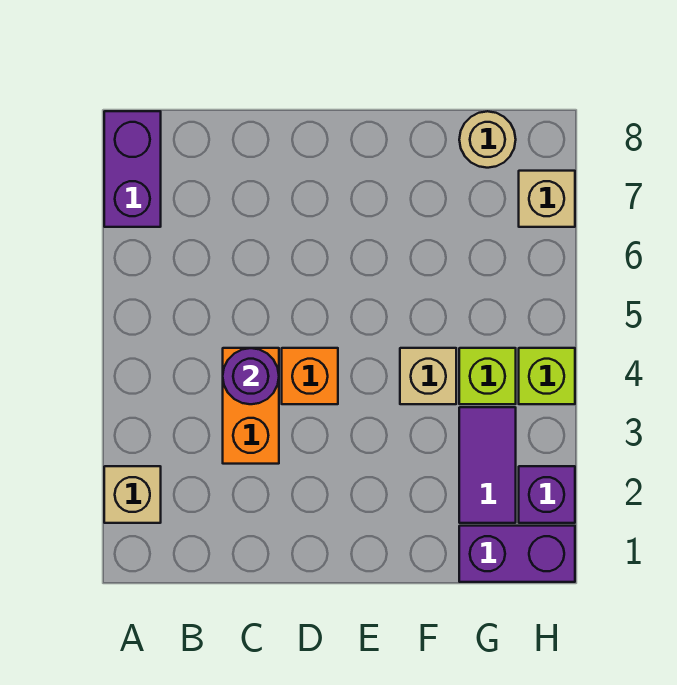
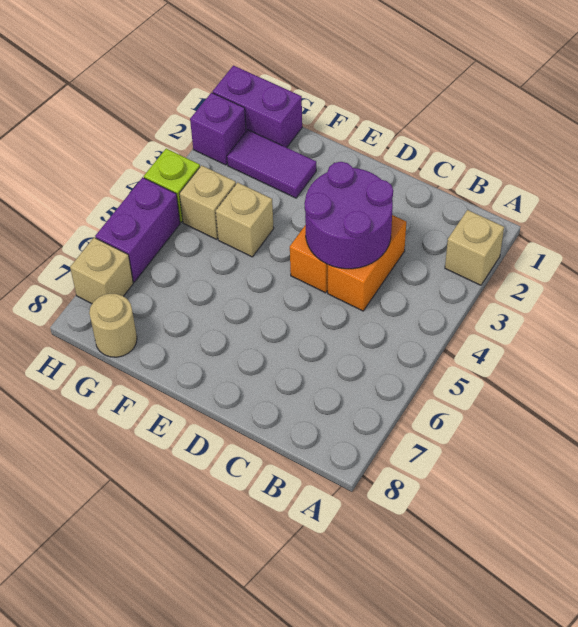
purple brick A7:A8 level 1 -> purple brick H5:H6 level 1
purple round brick C4 level 2 -> purple round brick C3:D4 level 2
purple tile G2:G3 level 1 -> purple tile F2:G2 level 1
lime brick G4 level 1 -> tan brick G4 level 1

